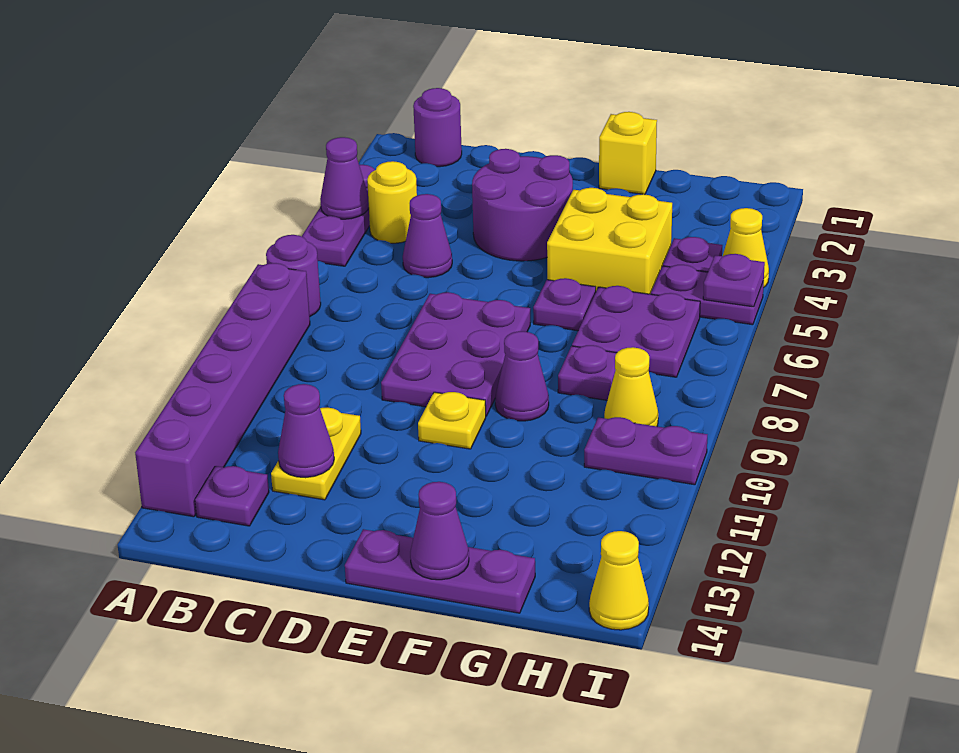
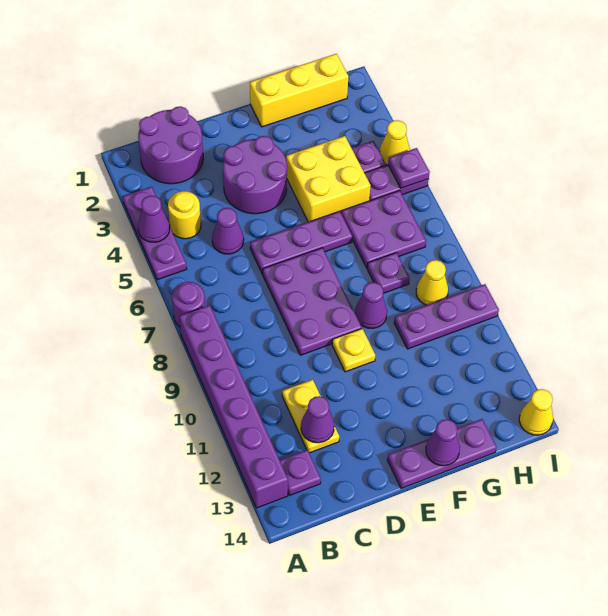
purple round brick B1 level 1 -> purple round brick B1:C2 level 1
yellow brick F1 level 1 -> yellow brick F1:H1 level 1
purple plate F6 level 1 -> purple plate D6:F6 level 1
purple plate H10:I10 level 1 -> purple plate G10:I10 level 1

